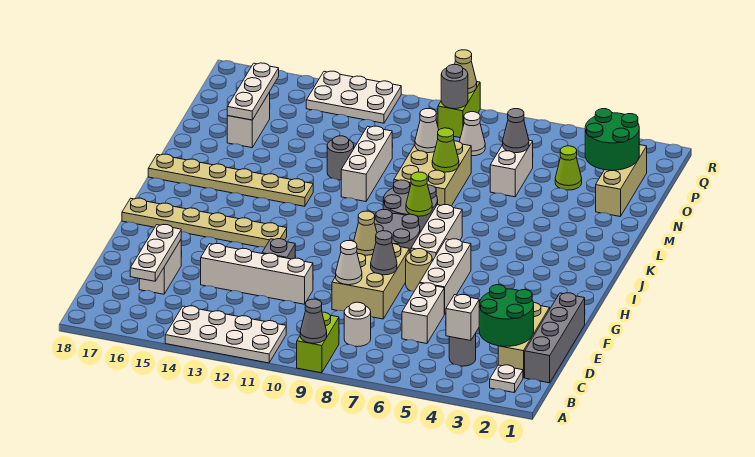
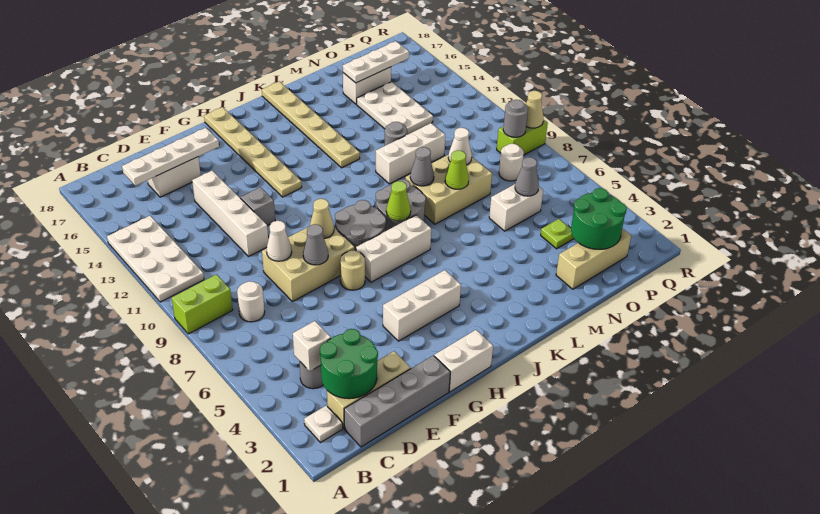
grey cone A9 level 2 -> grey cone L9 level 2
white plate C16:E16 level 2 -> white plate C16:F16 level 2
white brick D6:E6 level 1 -> white brick G1:H1 level 1
white brick F6:H6 level 1 -> white brick G4:I4 level 1
lime cone O4 level 1 -> lime plate O4 level 1
white cone P8 level 1 -> white round brick P8 level 1
white plate Q12:R14 level 1 -> white plate N13:O15 level 1

